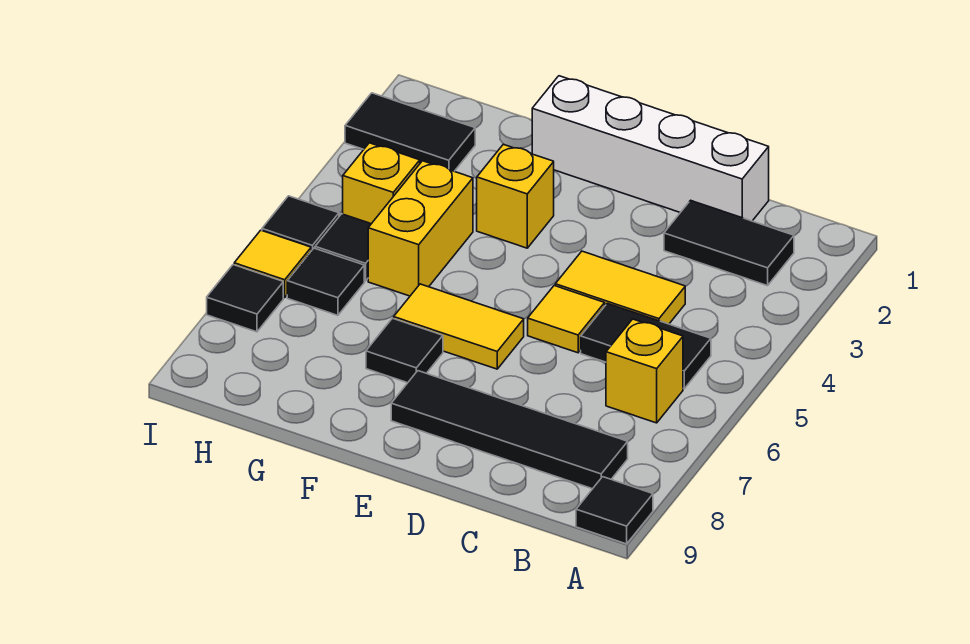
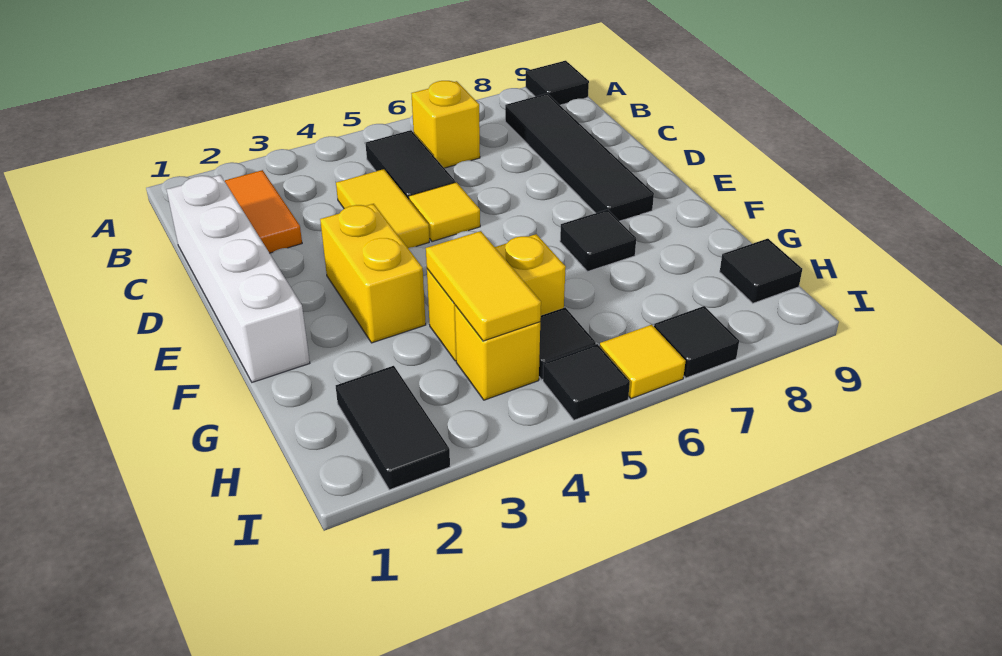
black tile B2:C2 level 1 -> orange tile B2:C2 level 1
yellow tile E6:F6 level 1 -> yellow tile G4:H4 level 2
yellow brick F3 level 1 -> yellow brick E3:F3 level 1
black tile H6 level 1 -> black tile H9 level 1

